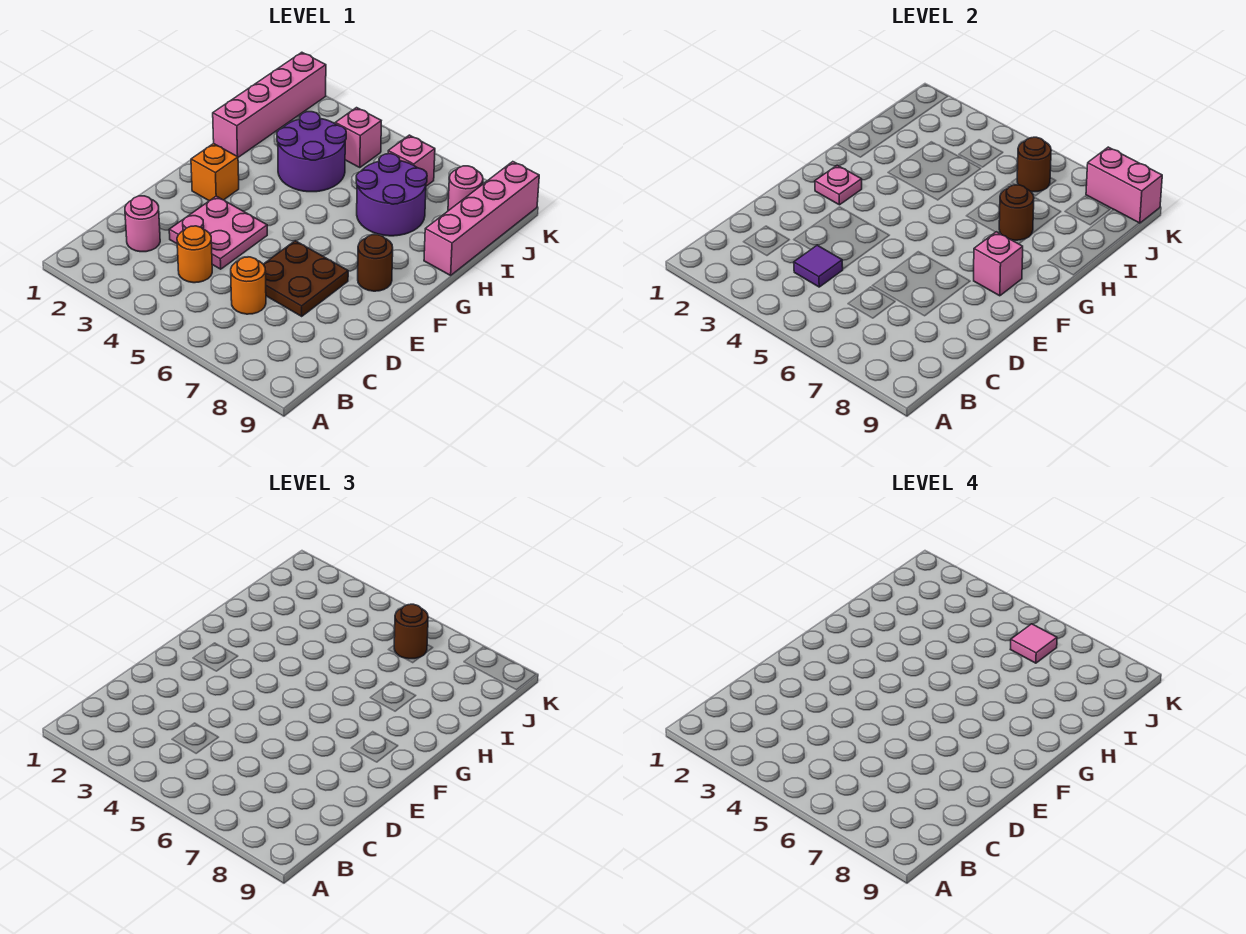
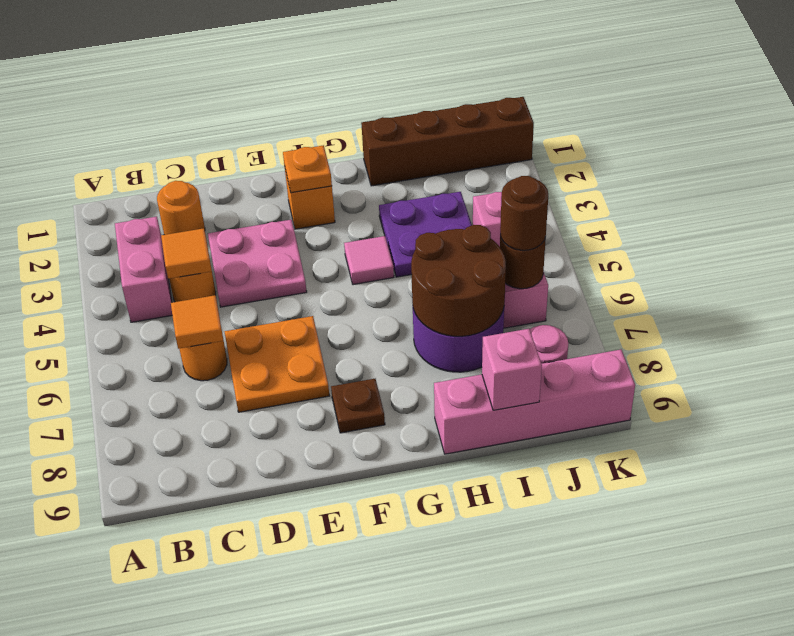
pink round brick C2 level 1 -> orange round brick C2 level 1
purple tile C4 level 2 -> orange tile C4 level 2
none -> orange tile C6 level 2
brown plate D6:E7 level 1 -> orange plate D6:E7 level 1
pink plate F2 level 2 -> orange plate F2 level 2
brown round brick F8 level 1 -> brown plate F8 level 1
pink brick F8 level 2 -> pink brick I9 level 2
pink brick H1:K1 level 1 -> brown brick H1:K1 level 1
purple round brick H3:I4 level 1 -> purple plate H3:I4 level 1
brown round brick H7 level 2 -> brown round brick H6:I7 level 2
pink tile J6 level 4 -> pink tile G4 level 1
pink brick K8:K9 level 2 -> pink brick B3:B4 level 1

